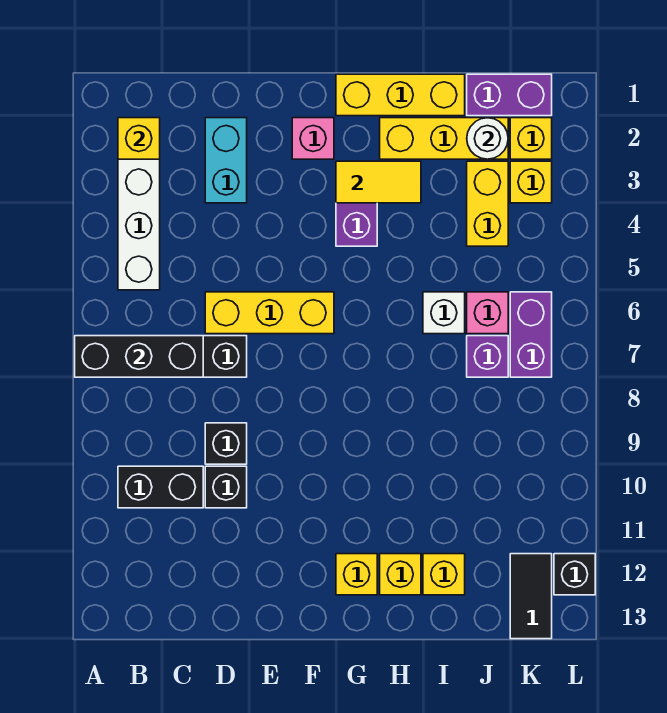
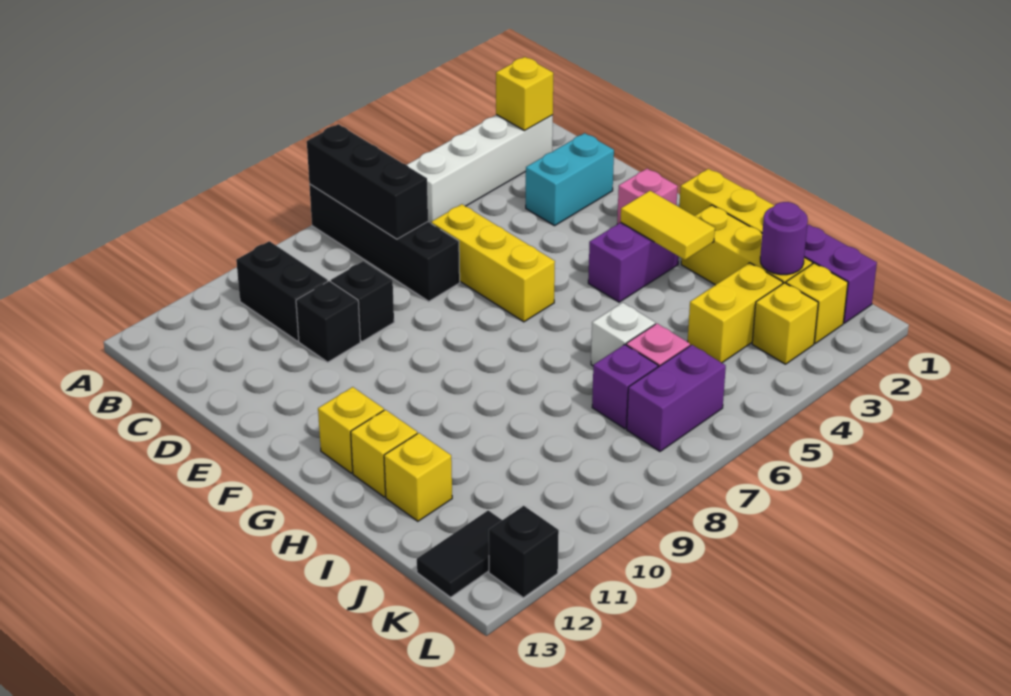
white round brick J2 level 2 -> purple round brick J2 level 2

